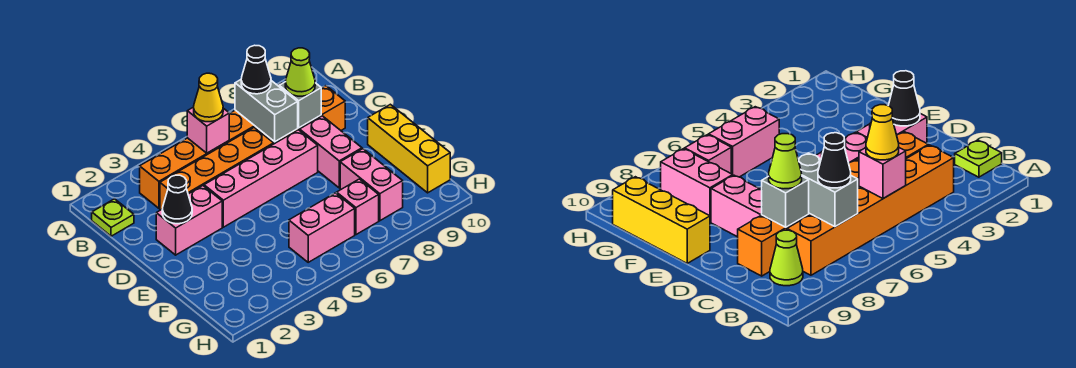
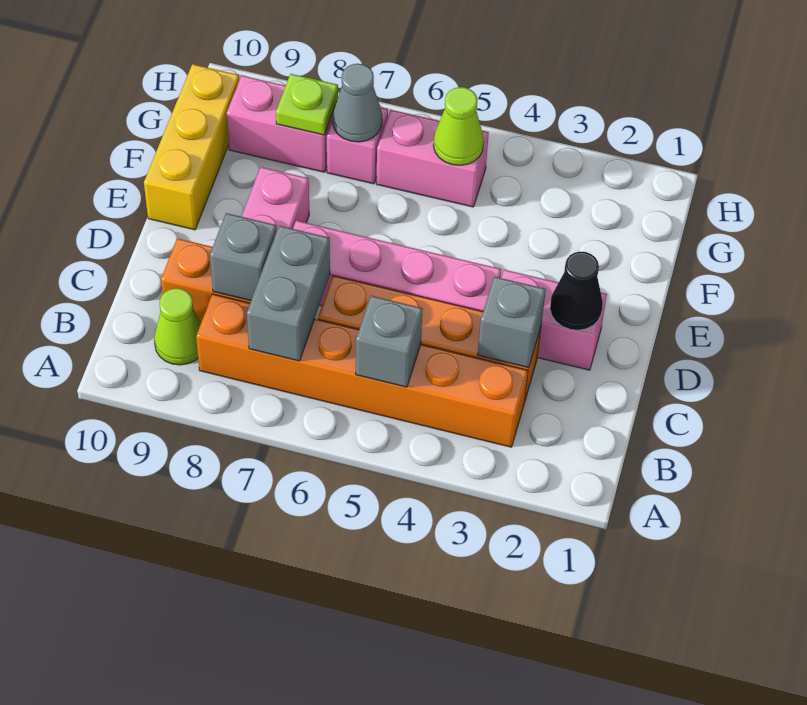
lime plate B1 level 1 -> lime plate G8 level 2
pink brick B5 level 2 -> grey brick B5 level 2
yellow cone B5 level 3 -> none
black cone B7 level 3 -> none
none -> grey brick C3 level 2
lime cone C8 level 3 -> lime cone G5 level 2
pink brick F8:G8 level 1 -> pink brick G8:G9 level 1
none -> grey cone G7 level 2

